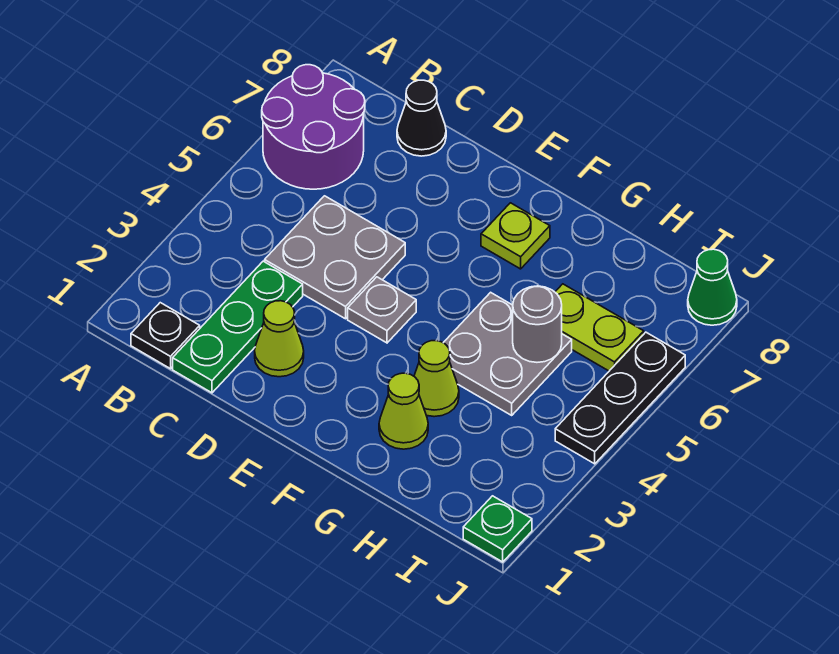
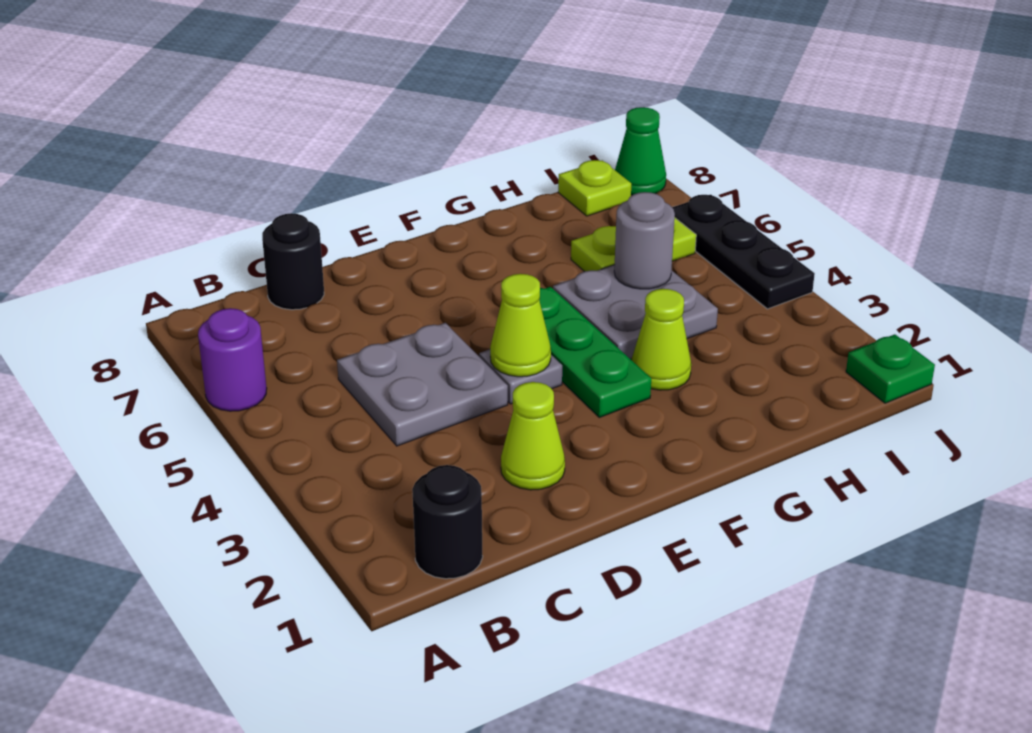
purple round brick A6:B7 level 1 -> purple round brick A6 level 1
black plate B1 level 1 -> black round brick B1 level 1
green plate C1:C3 level 1 -> green plate F3:F5 level 1
black cone C8 level 1 -> black round brick C8 level 1
lime plate F7 level 1 -> lime plate I8 level 1
lime cone G2 level 1 -> lime cone E4 level 2

